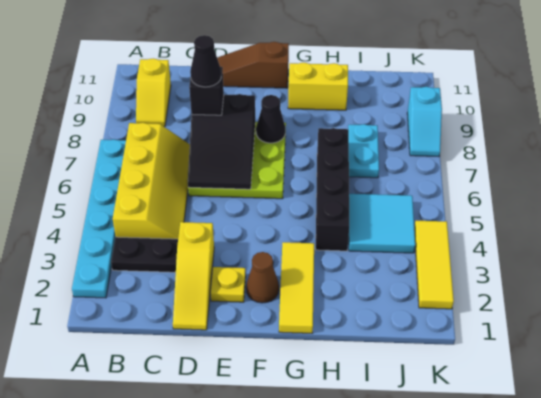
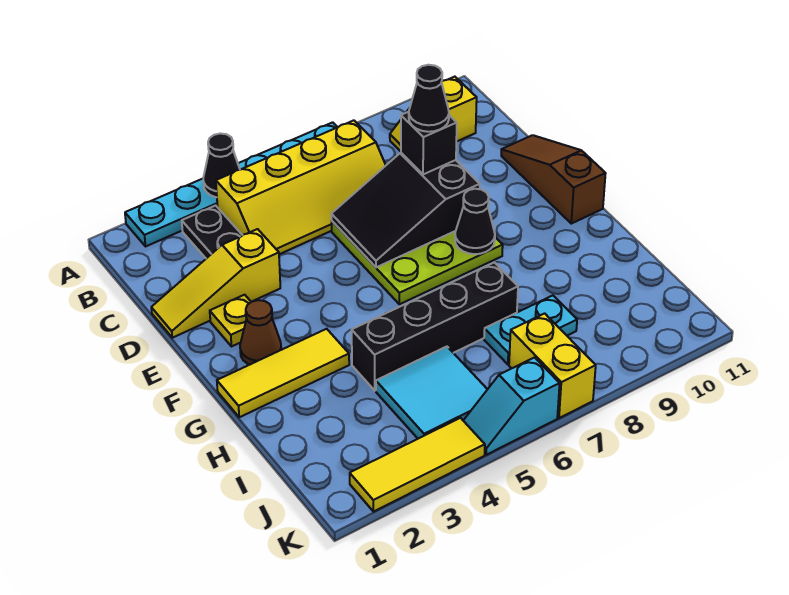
none -> black cone A4 level 2
yellow brick G10:H10 level 1 -> yellow brick J7:K7 level 1
cyan slope K8:K9 level 1 top 9 -> cyan slope K5:K6 level 1 top 6

